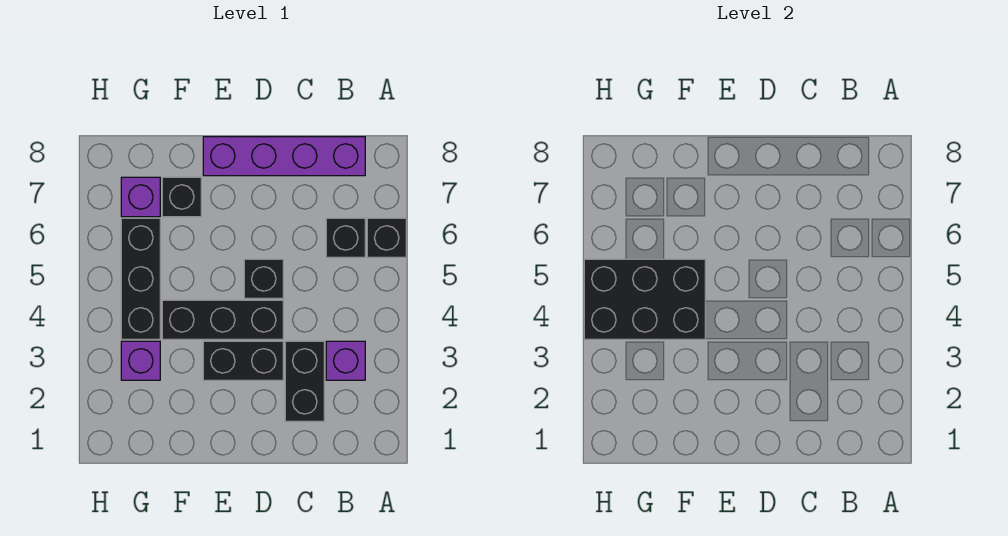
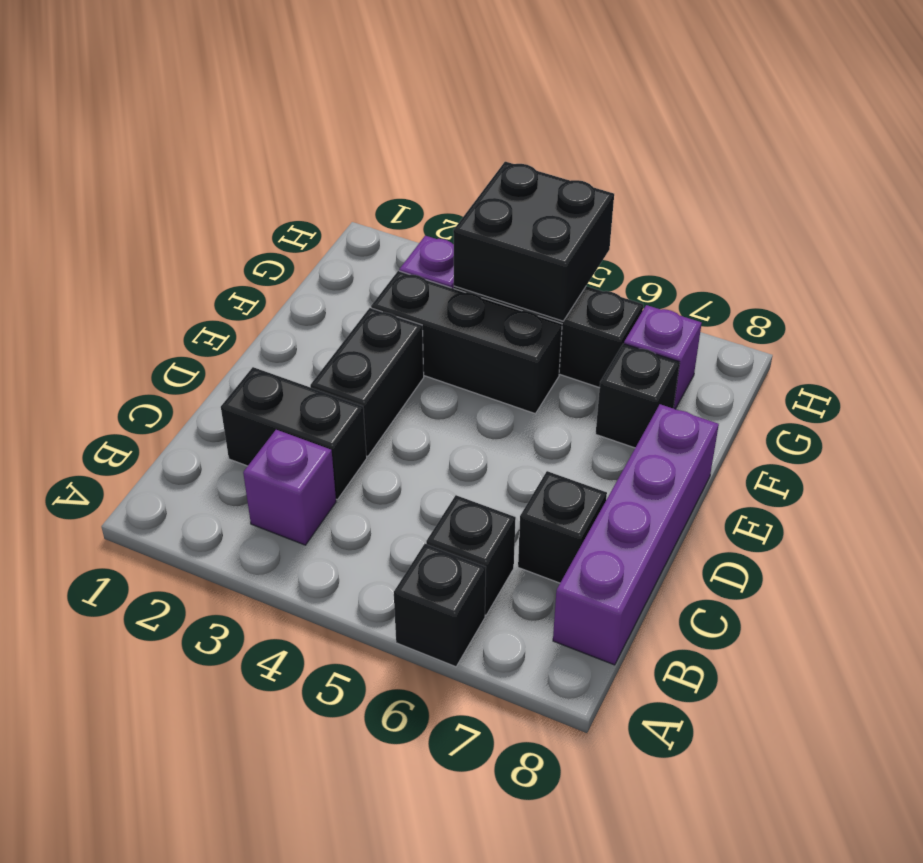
black brick D4:F4 level 1 -> black brick F3:F5 level 1
black brick D5 level 1 -> black brick C7 level 1
black brick F4:H5 level 2 -> black brick G4:H5 level 2

